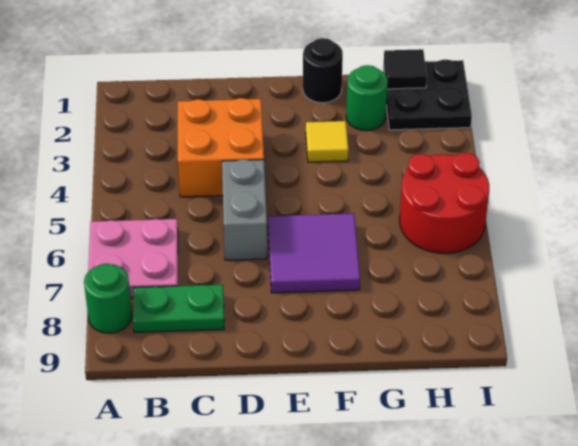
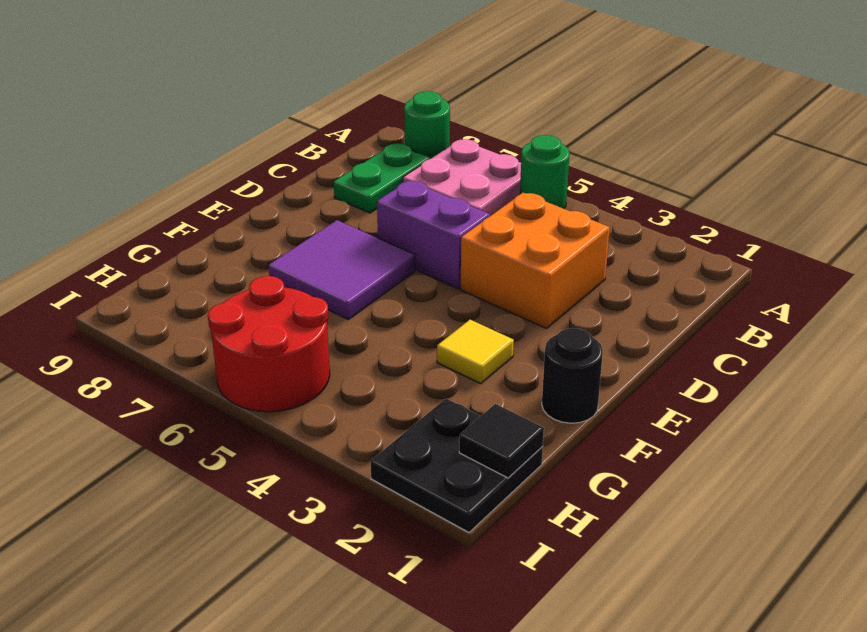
grey brick D5:D6 level 1 -> purple brick D5:D6 level 1
green round brick G2 level 1 -> green round brick A5 level 1

